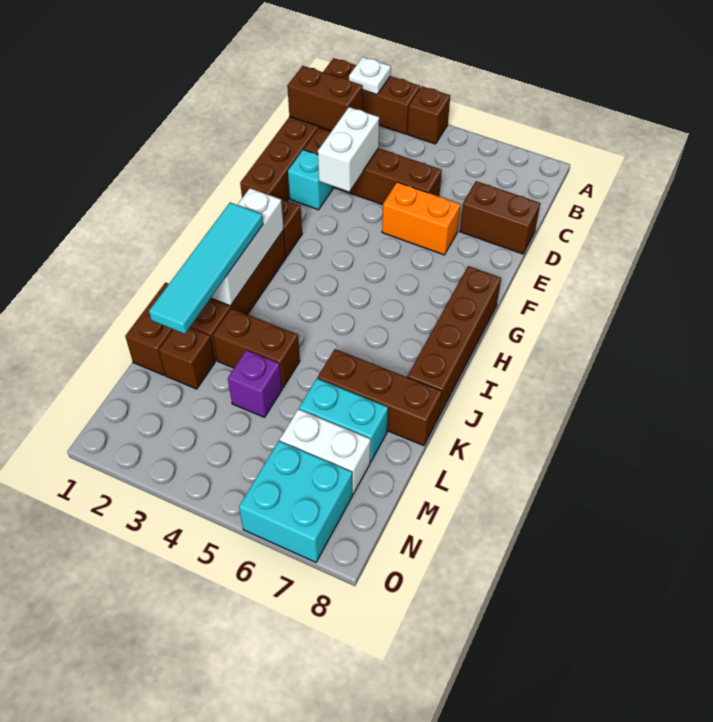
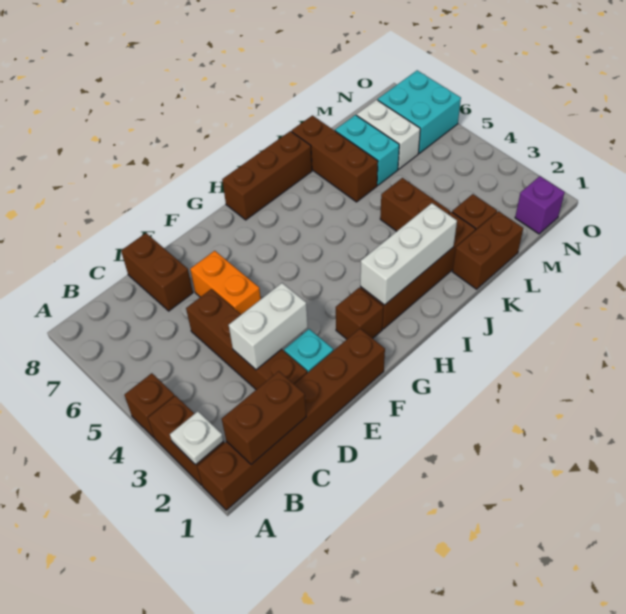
brown brick C1:C2 level 2 -> brown brick B1:C1 level 2
brown brick G8:J8 level 1 -> brown brick H8:J8 level 1
cyan tile I2:L2 level 3 -> none
purple brick L4 level 1 -> purple brick N1 level 1

